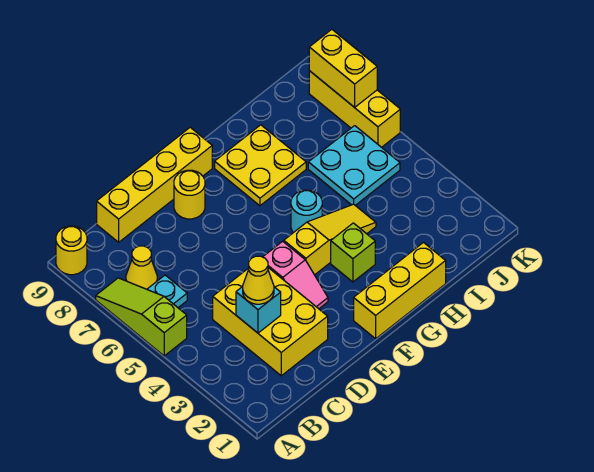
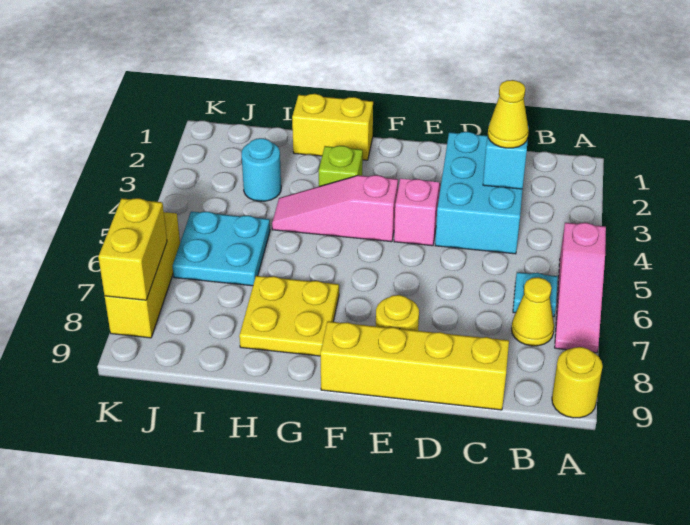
lime slope A5:A7 level 1 top 5 -> pink slope A5:A7 level 1 top 5
yellow brick C2:D4 level 1 -> cyan brick C2:D4 level 1
yellow brick F1:H1 level 1 -> yellow brick G1:H1 level 1
yellow slope F4:H4 level 1 top F -> pink slope F4:H4 level 1 top F
cyan round brick G5 level 1 -> cyan round brick I3 level 1

